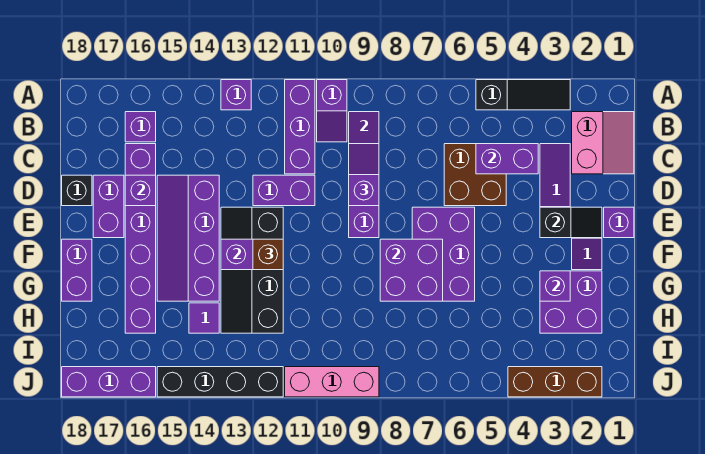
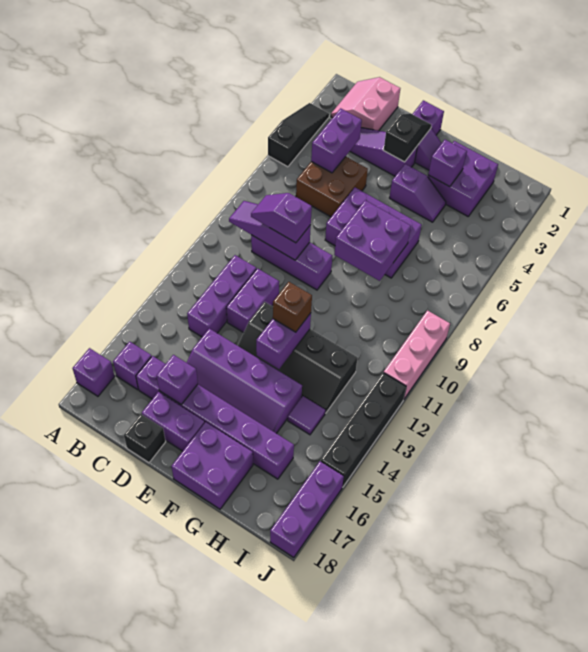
purple slope A10:B10 level 1 top A -> purple slope F4:G4 level 1 top F
purple brick A11:C11 level 1 -> purple brick C11:C13 level 1
purple brick A13 level 1 -> purple brick A17 level 1
pink slope B1:C2 level 1 top 2 -> pink slope B1:C2 level 1 top C
purple brick F18:G18 level 1 -> purple brick F17:G18 level 1
brown brick J2:J4 level 1 -> none

